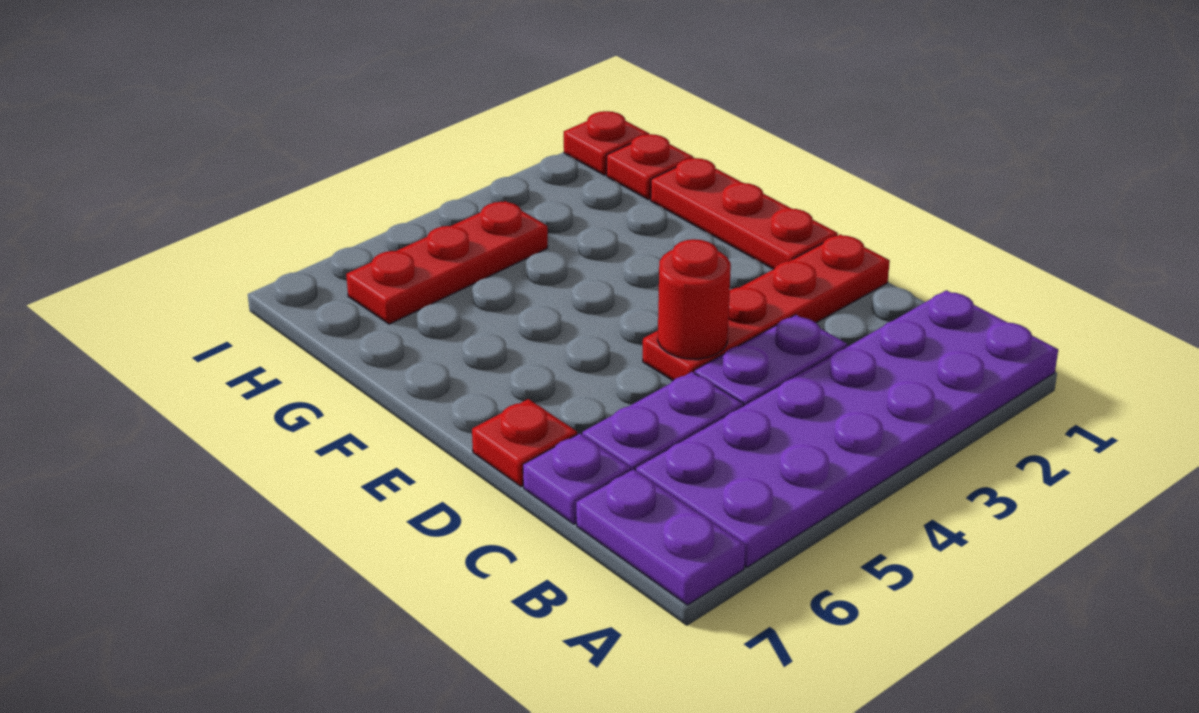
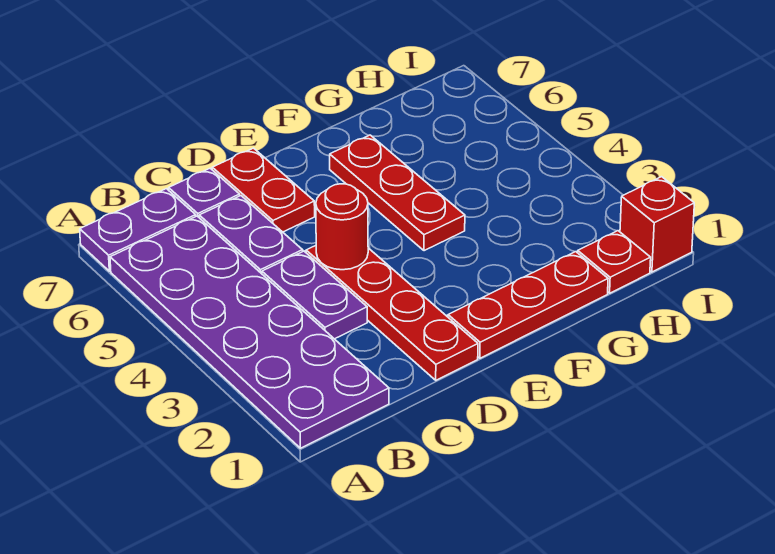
red plate D7 level 1 -> red plate D6:D7 level 1
red plate H4:H6 level 1 -> red plate F4:F6 level 1
red plate I1 level 1 -> red brick I1 level 1

